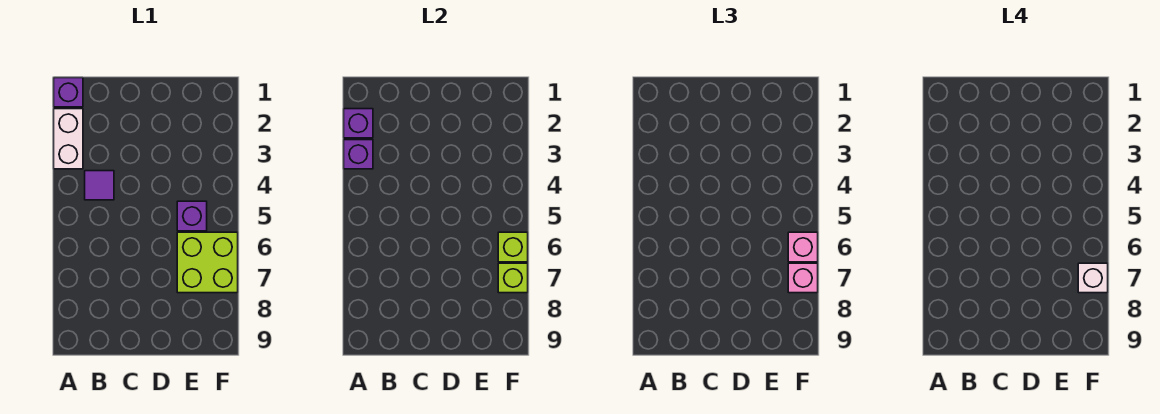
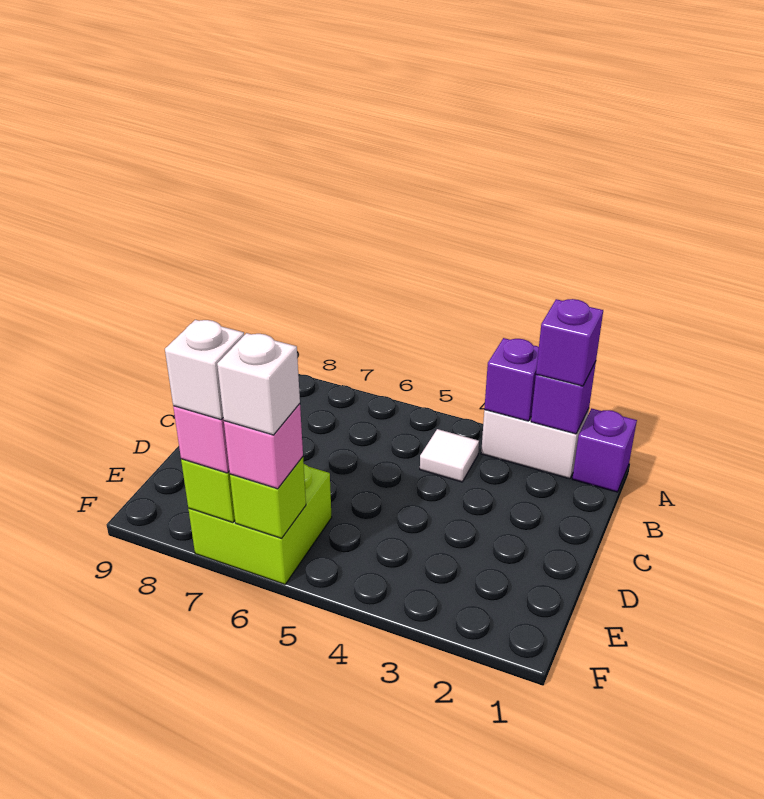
purple tile B4 level 1 -> white tile B4 level 1
purple brick E5 level 1 -> purple brick A2 level 3
none -> white brick F6 level 4

